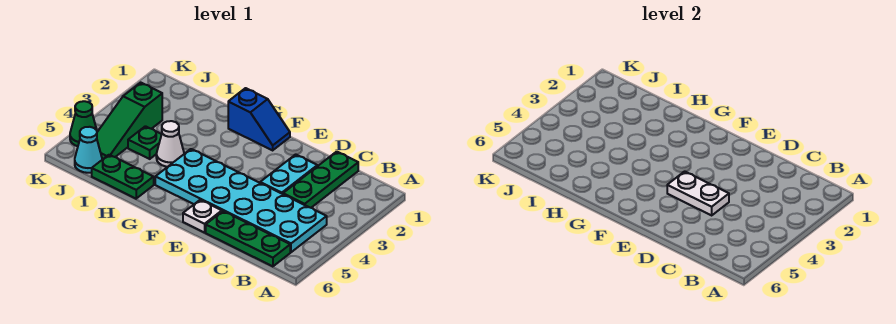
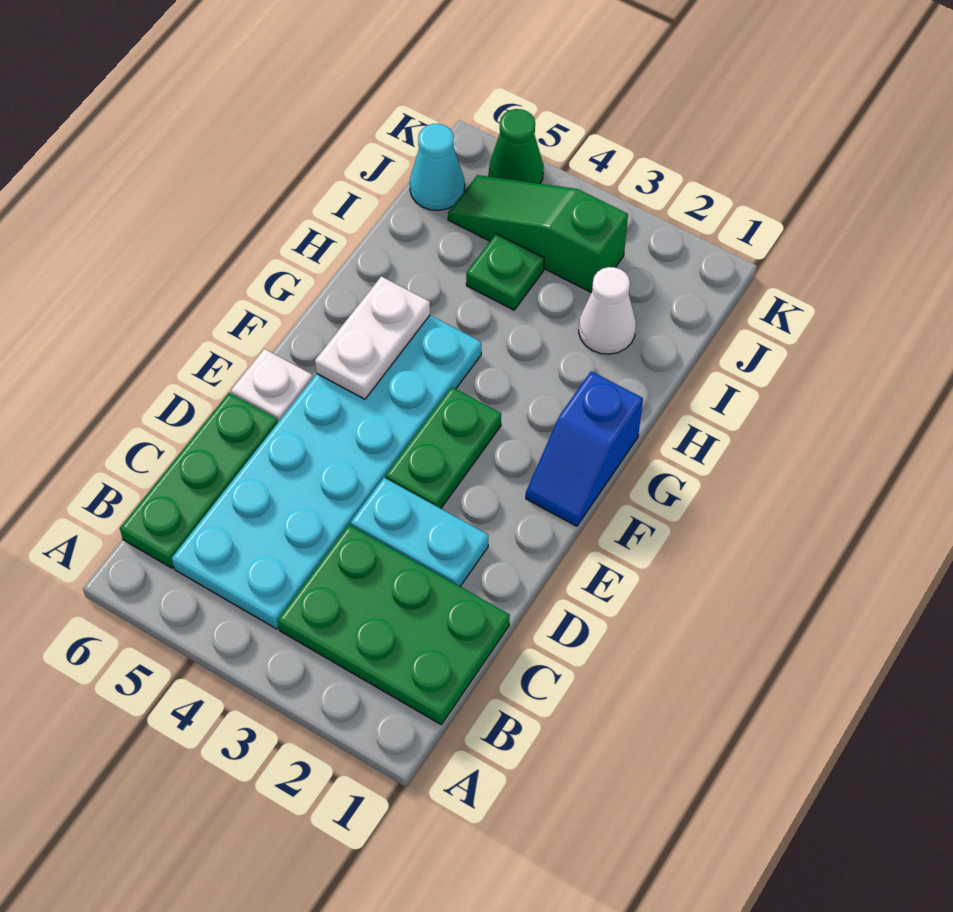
green plate C1:C3 level 1 -> green plate B1:C3 level 1
white plate D4:E4 level 2 -> white plate F5:G5 level 2
white cone H4 level 1 -> white cone I2 level 1
green plate H6:I6 level 1 -> green plate E3:F3 level 1

